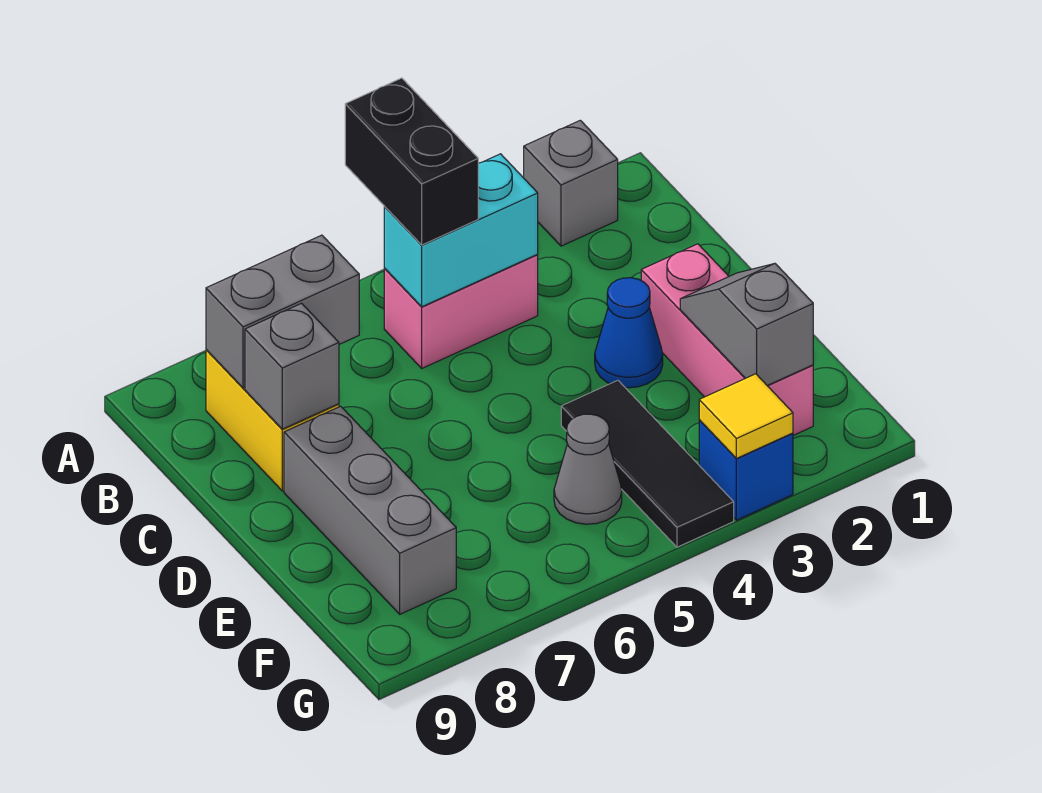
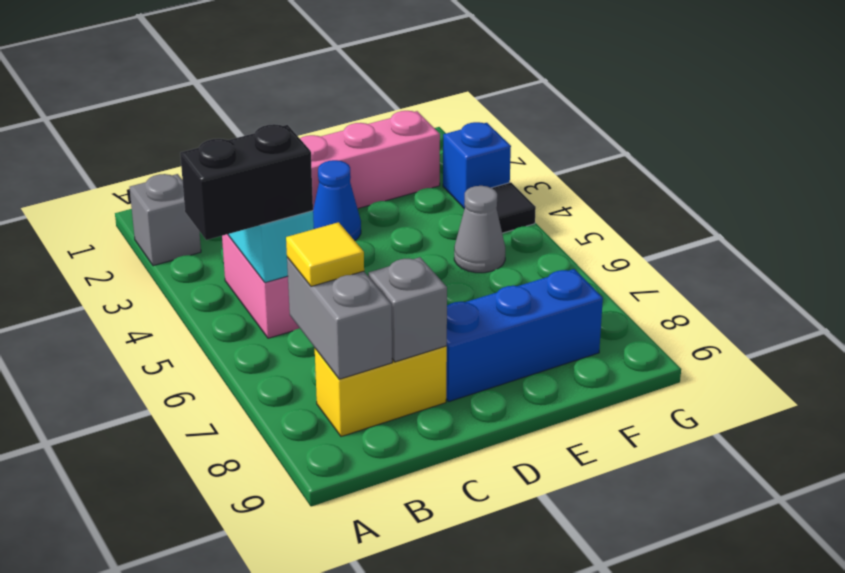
grey brick D8:F8 level 1 -> blue brick D8:F8 level 1
grey slope E2:F2 level 2 top F -> none
black tile E4:G4 level 1 -> black tile G4 level 1
yellow tile G3 level 2 -> yellow tile B7 level 3

